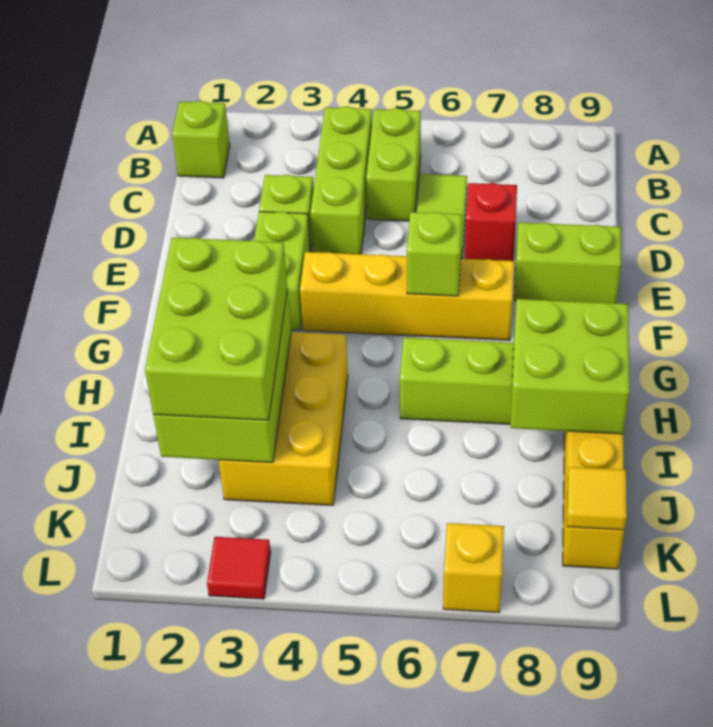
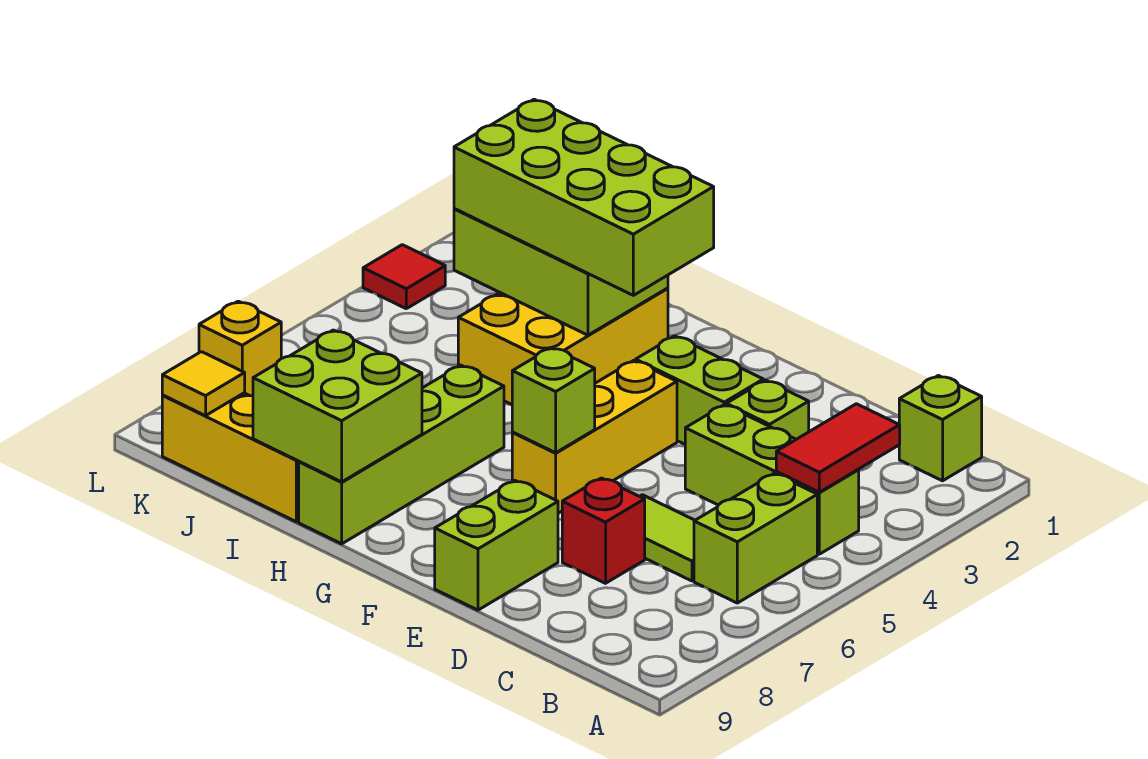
none -> red tile B3:B4 level 2
lime brick B5:C5 level 1 -> lime brick B5:B6 level 1
yellow brick F4:F7 level 1 -> yellow brick F4:F6 level 1
lime brick H2:J3 level 3 -> lime brick G2:J3 level 3
yellow brick H3:J4 level 1 -> yellow brick H2:I4 level 1

